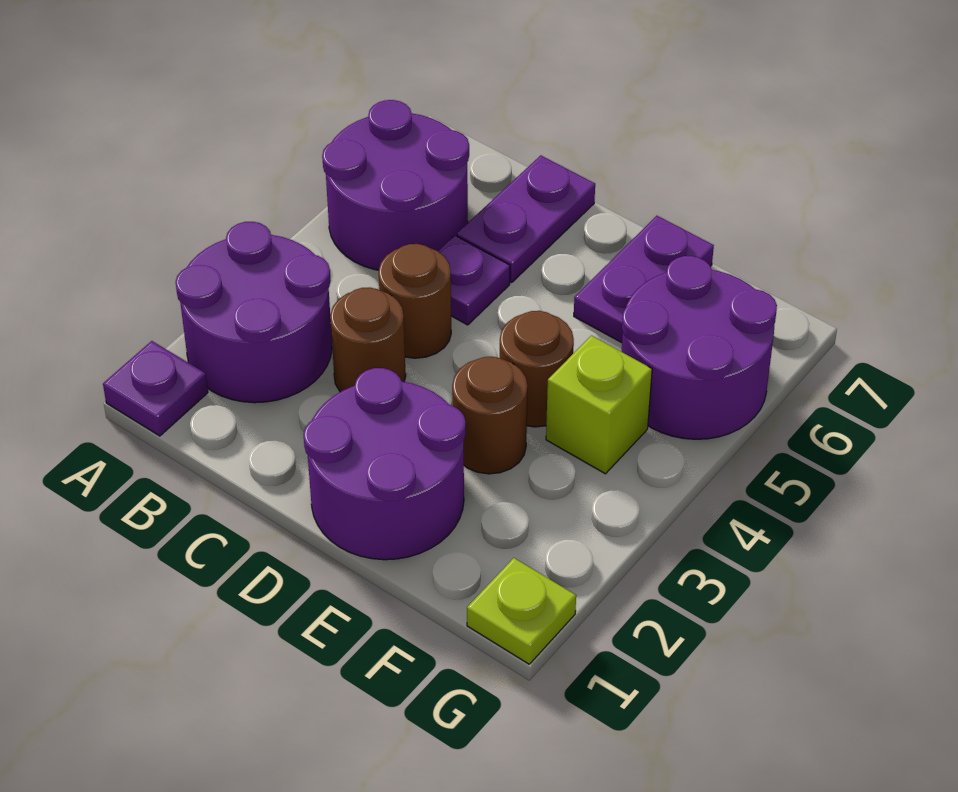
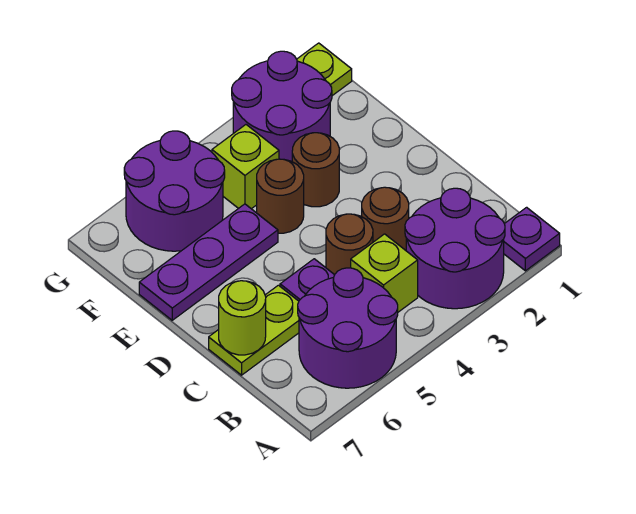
none -> lime brick B4 level 1
purple plate C6:C7 level 1 -> lime plate C6:C7 level 1
none -> lime round brick C7 level 2
purple round brick D1:E2 level 1 -> purple round brick F2:G3 level 1
purple plate E6:E7 level 1 -> purple plate E5:E7 level 1

